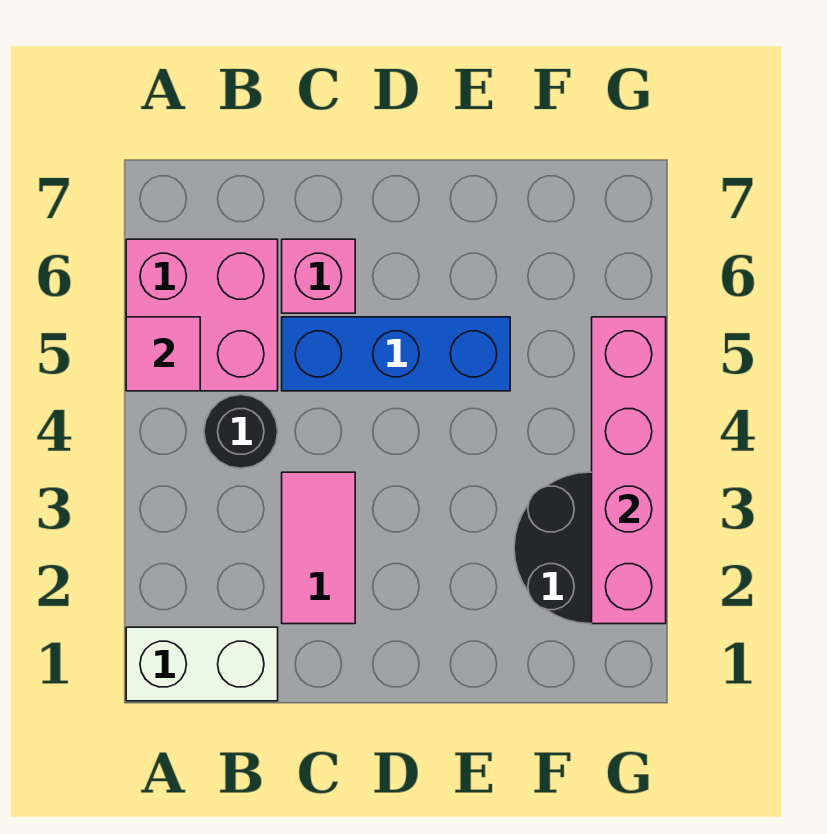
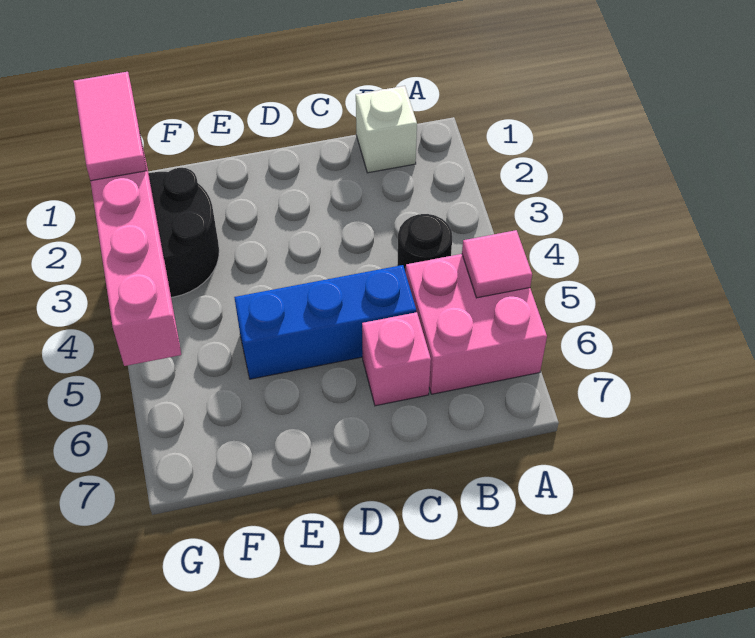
white brick A1:B1 level 1 -> white brick B1 level 1
pink tile C2:C3 level 1 -> pink tile G1:G2 level 3

